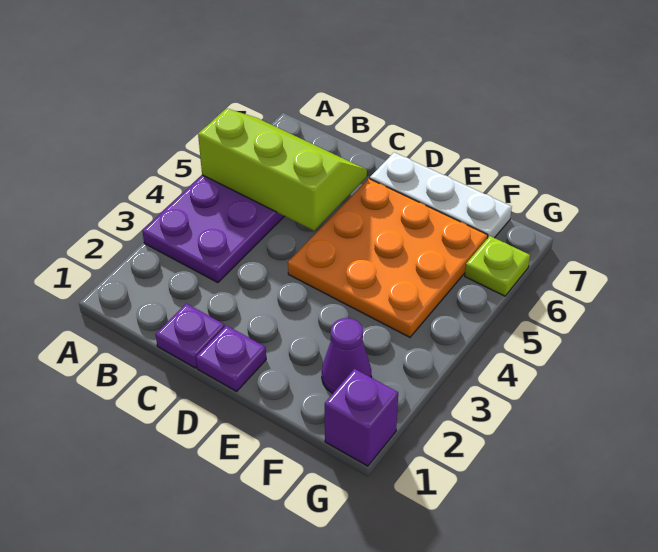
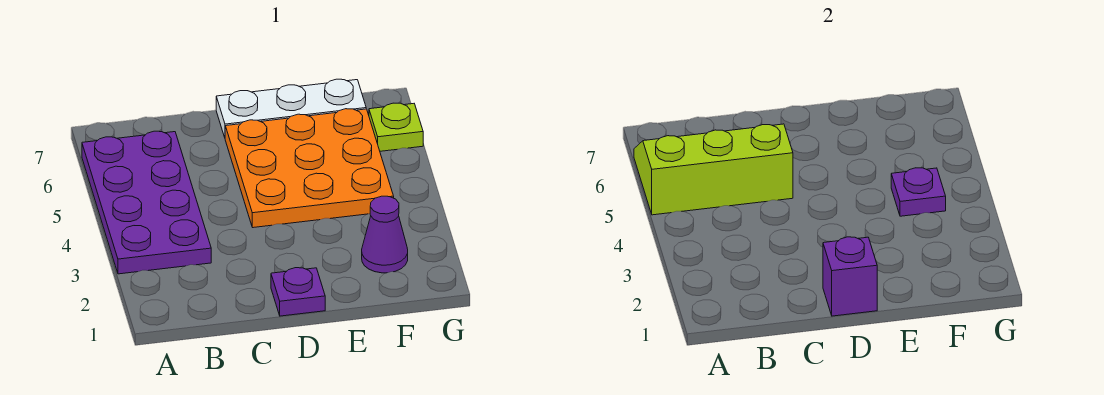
purple plate C1 level 1 -> purple plate F4 level 2
purple brick G1 level 1 -> purple brick D1 level 2

